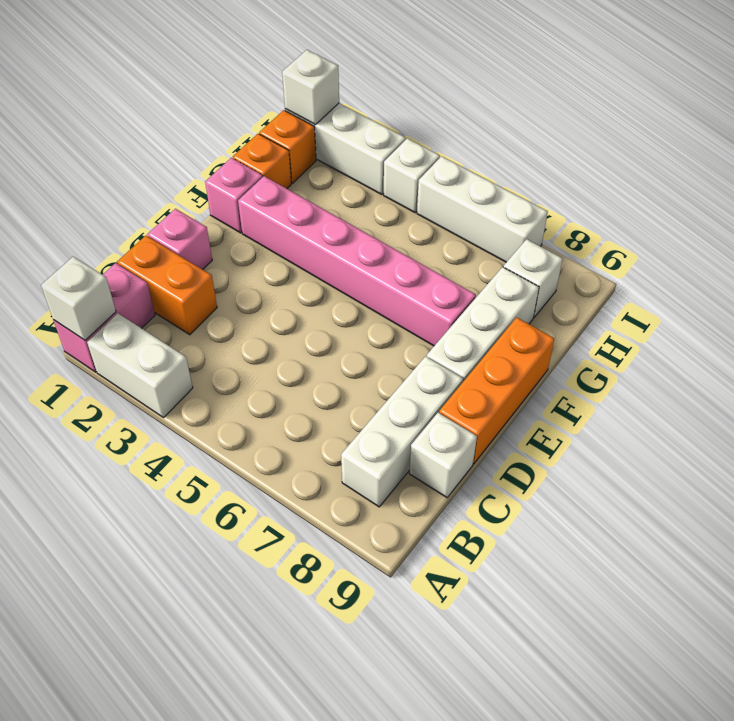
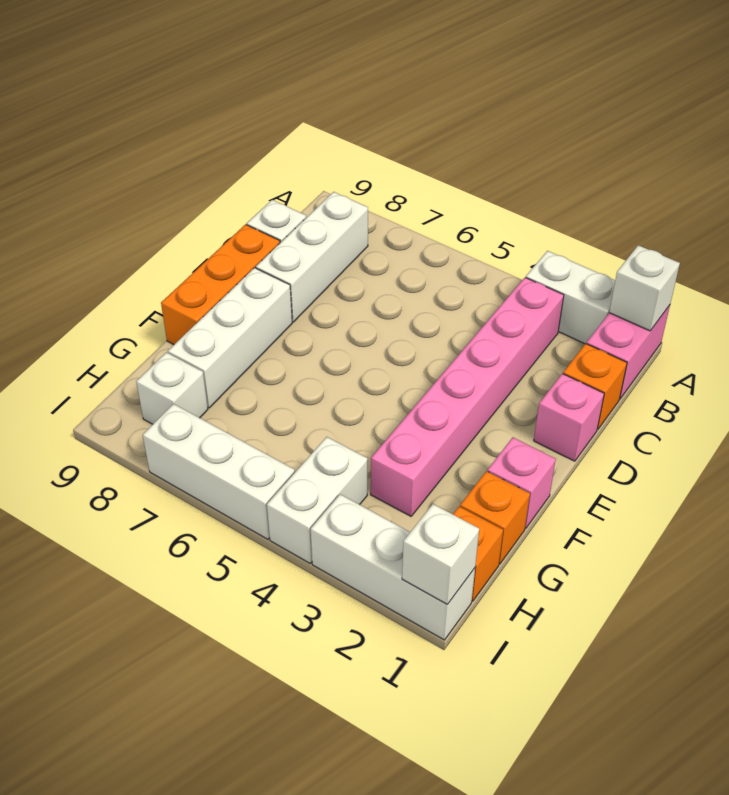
orange brick C1:C2 level 1 -> orange brick C1 level 1
pink brick F2:F7 level 1 -> pink brick B3:G3 level 1
white brick I4 level 1 -> white brick H4:I4 level 1

